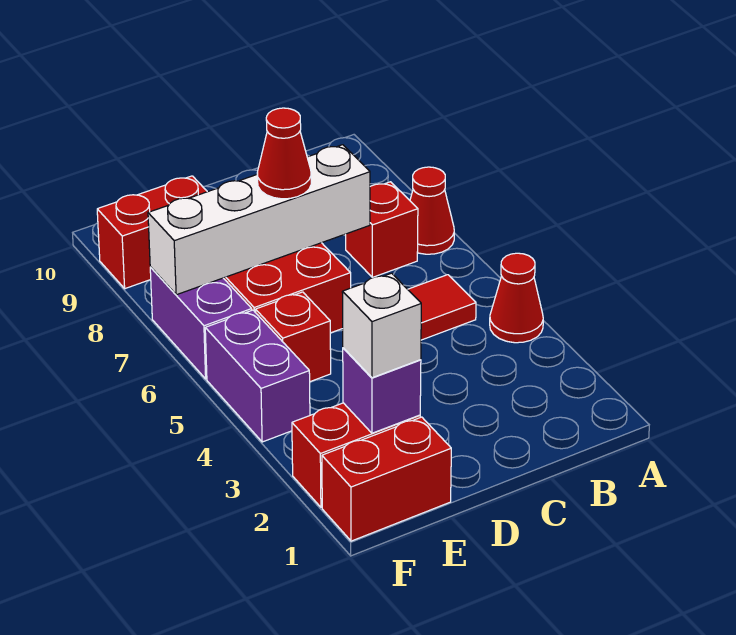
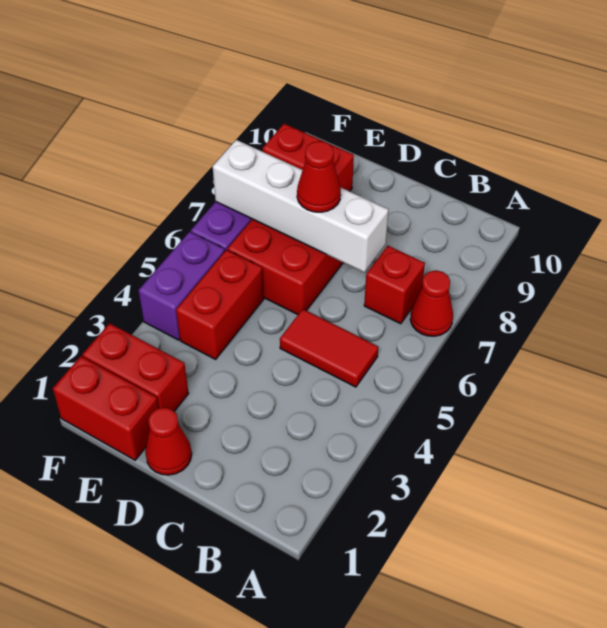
red cone A4 level 1 -> red cone D1 level 1
purple brick E2 level 2 -> none
white brick E2 level 3 -> none
red brick E5 level 1 -> red brick E4:E5 level 1

